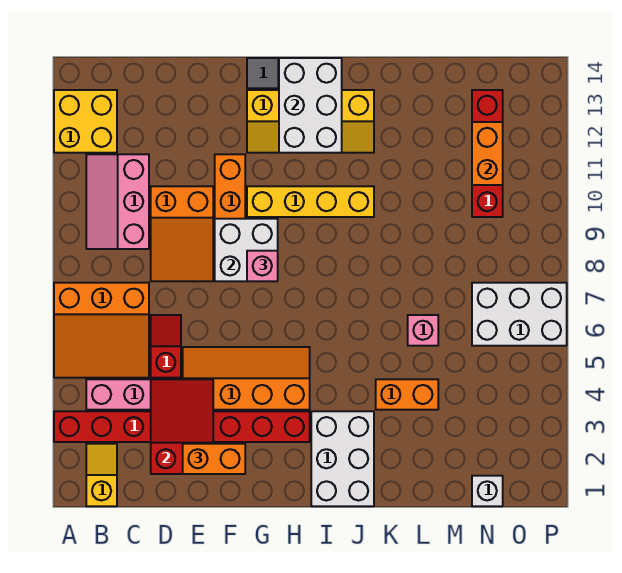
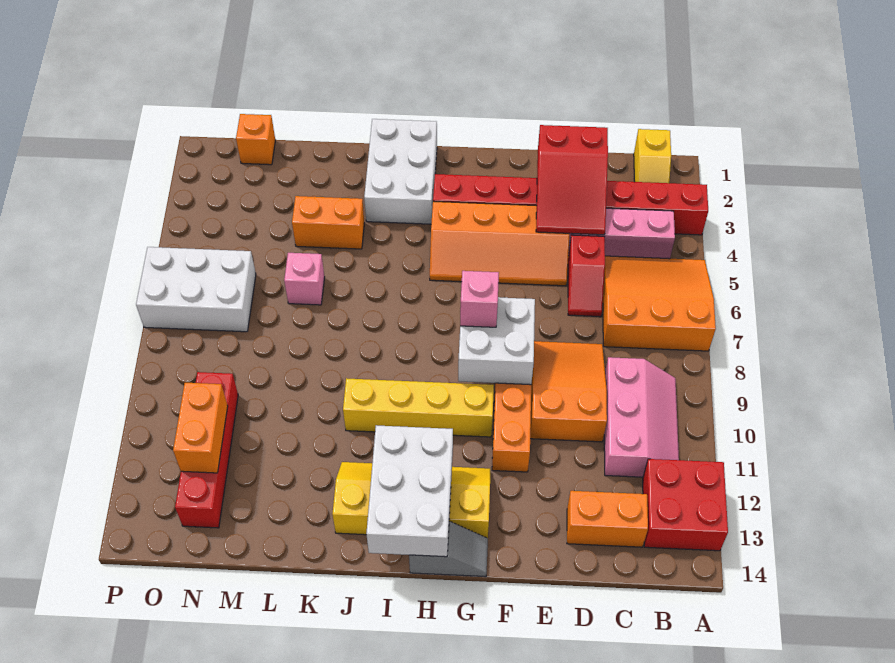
yellow brick A12:B13 level 1 -> red brick A12:B13 level 1
orange brick E2:F2 level 3 -> orange brick C13:D13 level 1
white brick N1 level 1 -> orange brick N1 level 1

